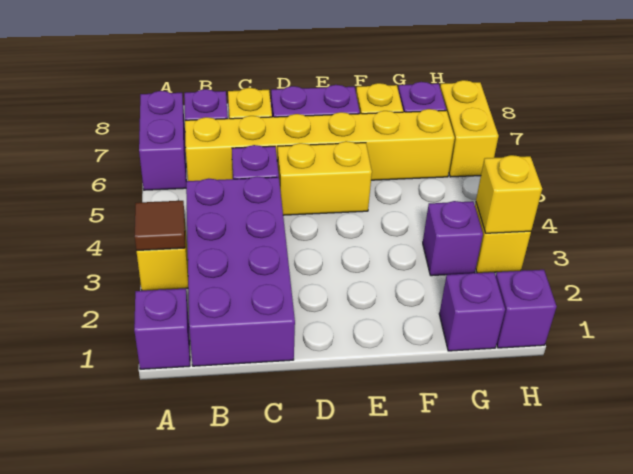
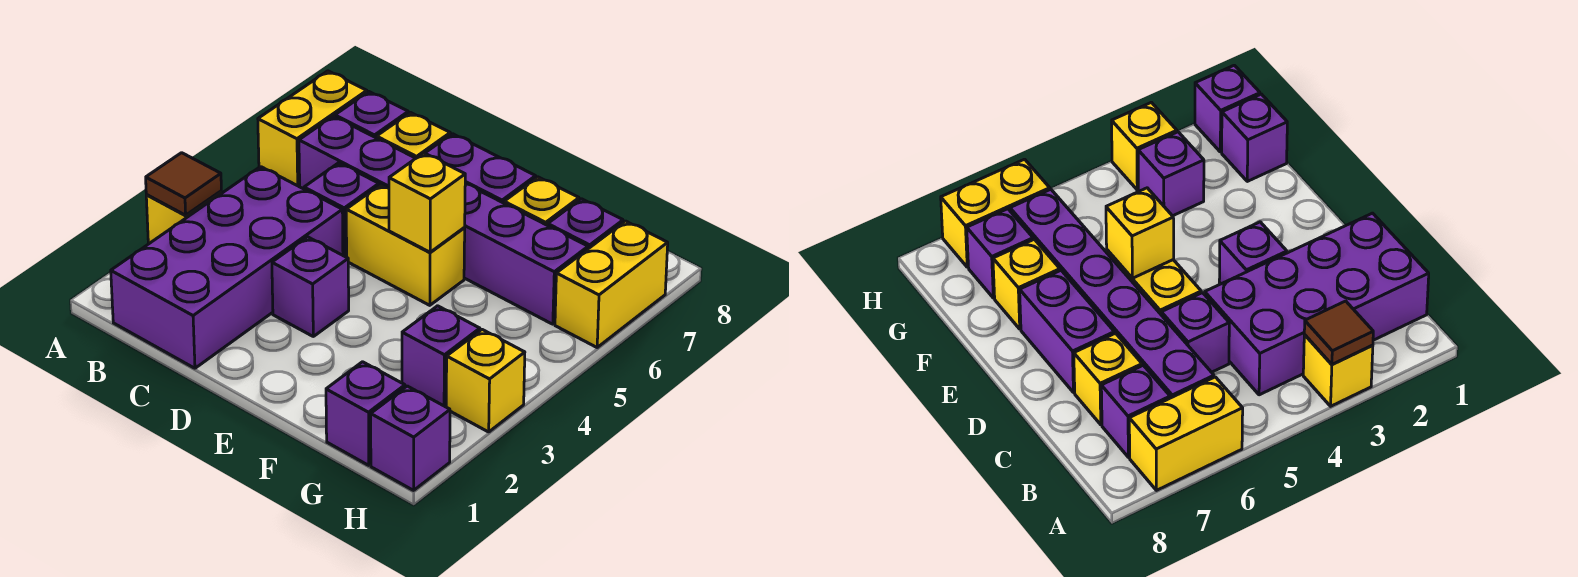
purple brick A1 level 1 -> purple brick D3 level 1
purple brick A6:A7 level 1 -> yellow brick A6:A7 level 1
yellow brick B6:G6 level 1 -> purple brick B6:G6 level 1
yellow brick H3 level 2 -> yellow brick E5 level 2

